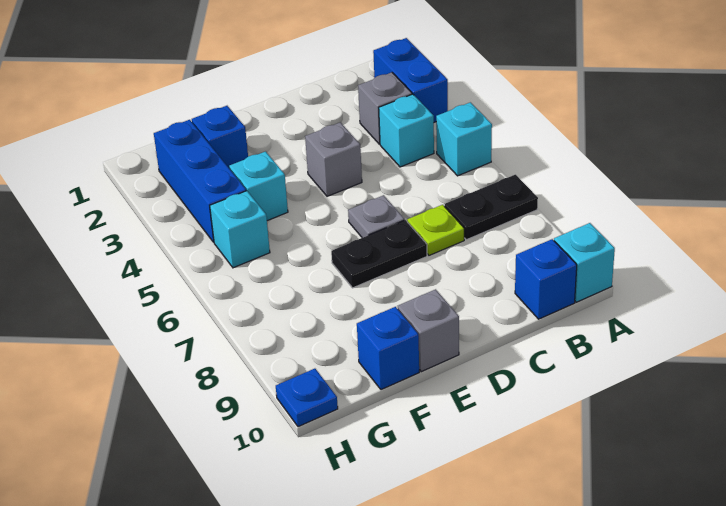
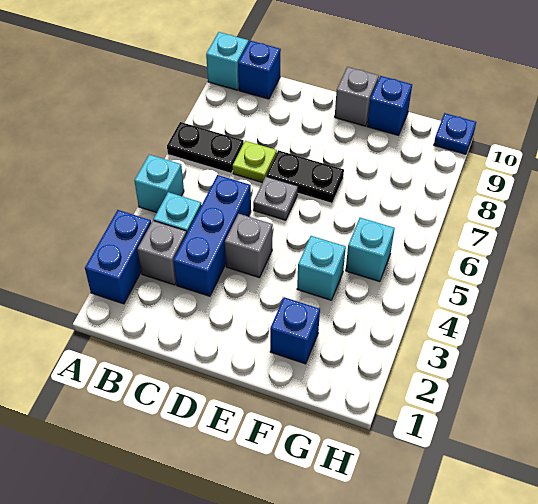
blue brick G2:G4 level 1 -> blue brick C3:C5 level 1

